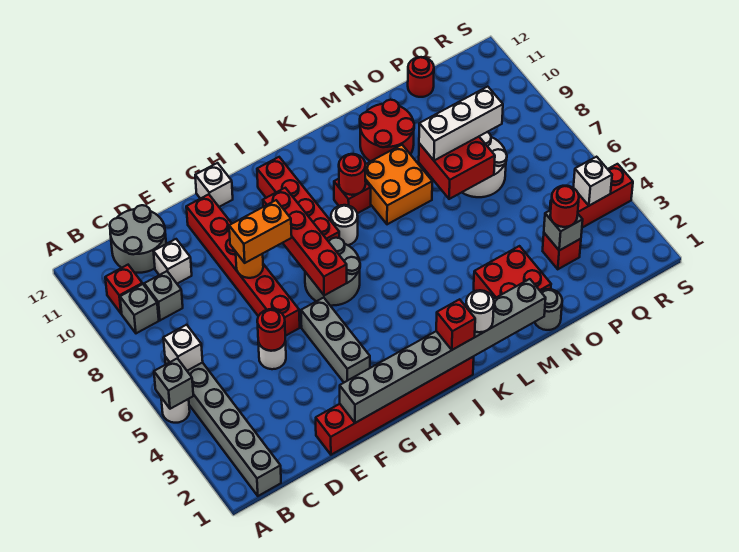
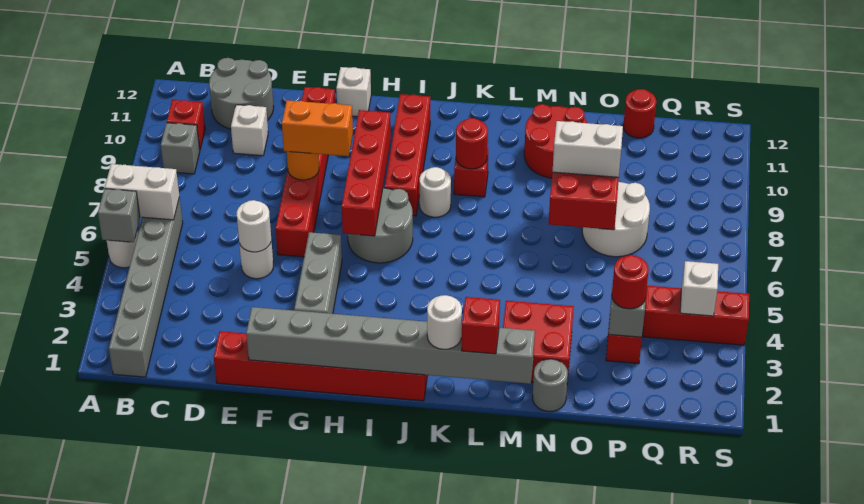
white brick B6 level 2 -> white brick A6:B6 level 2
grey brick C9 level 1 -> none
red round brick E5 level 2 -> white round brick E5 level 2
red brick J1 level 3 -> red brick L1 level 3
orange brick L8:M9 level 1 -> none
white brick N8:P8 level 3 -> white brick N8:O8 level 3

